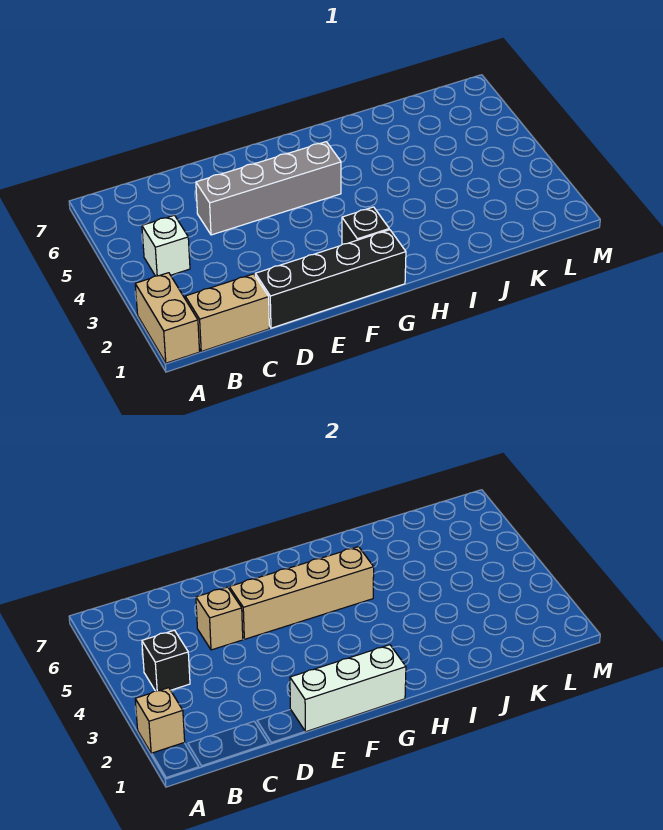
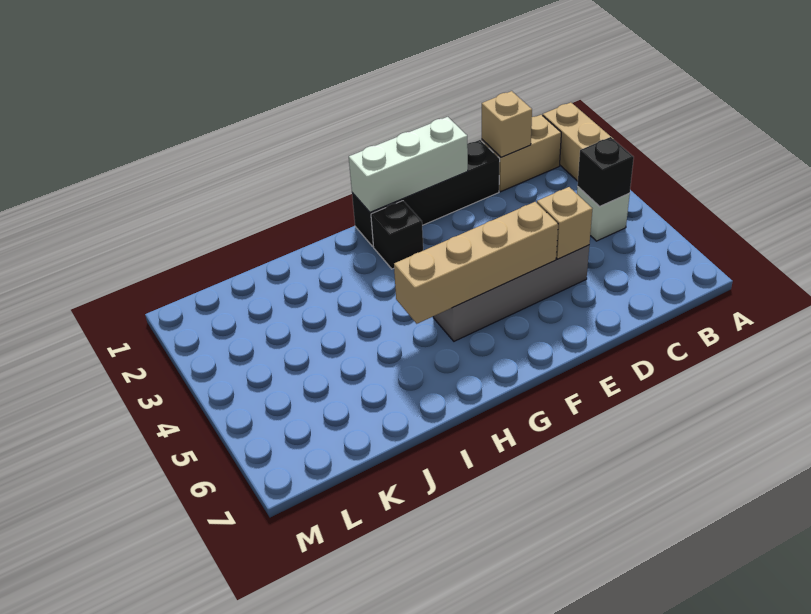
tan brick A2 level 2 -> tan brick C1 level 2

